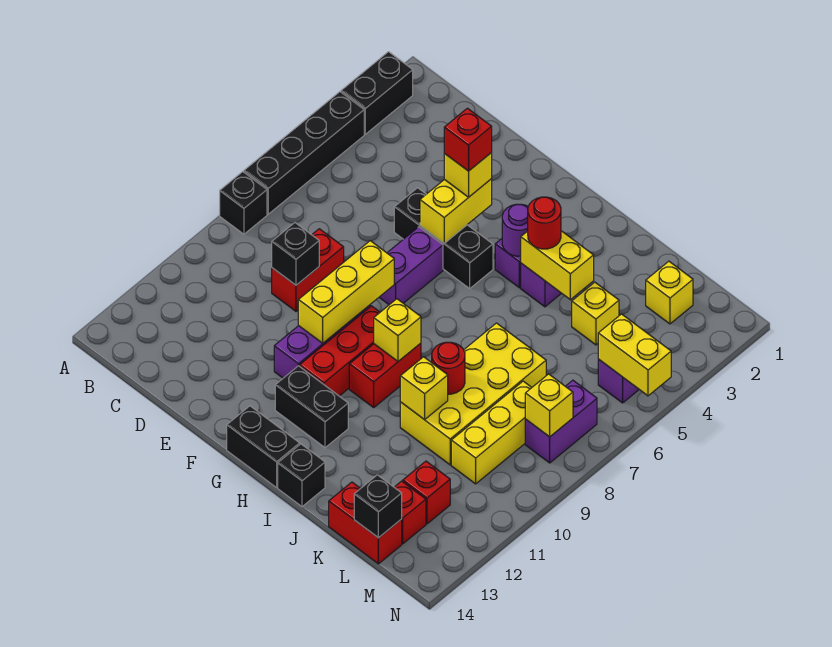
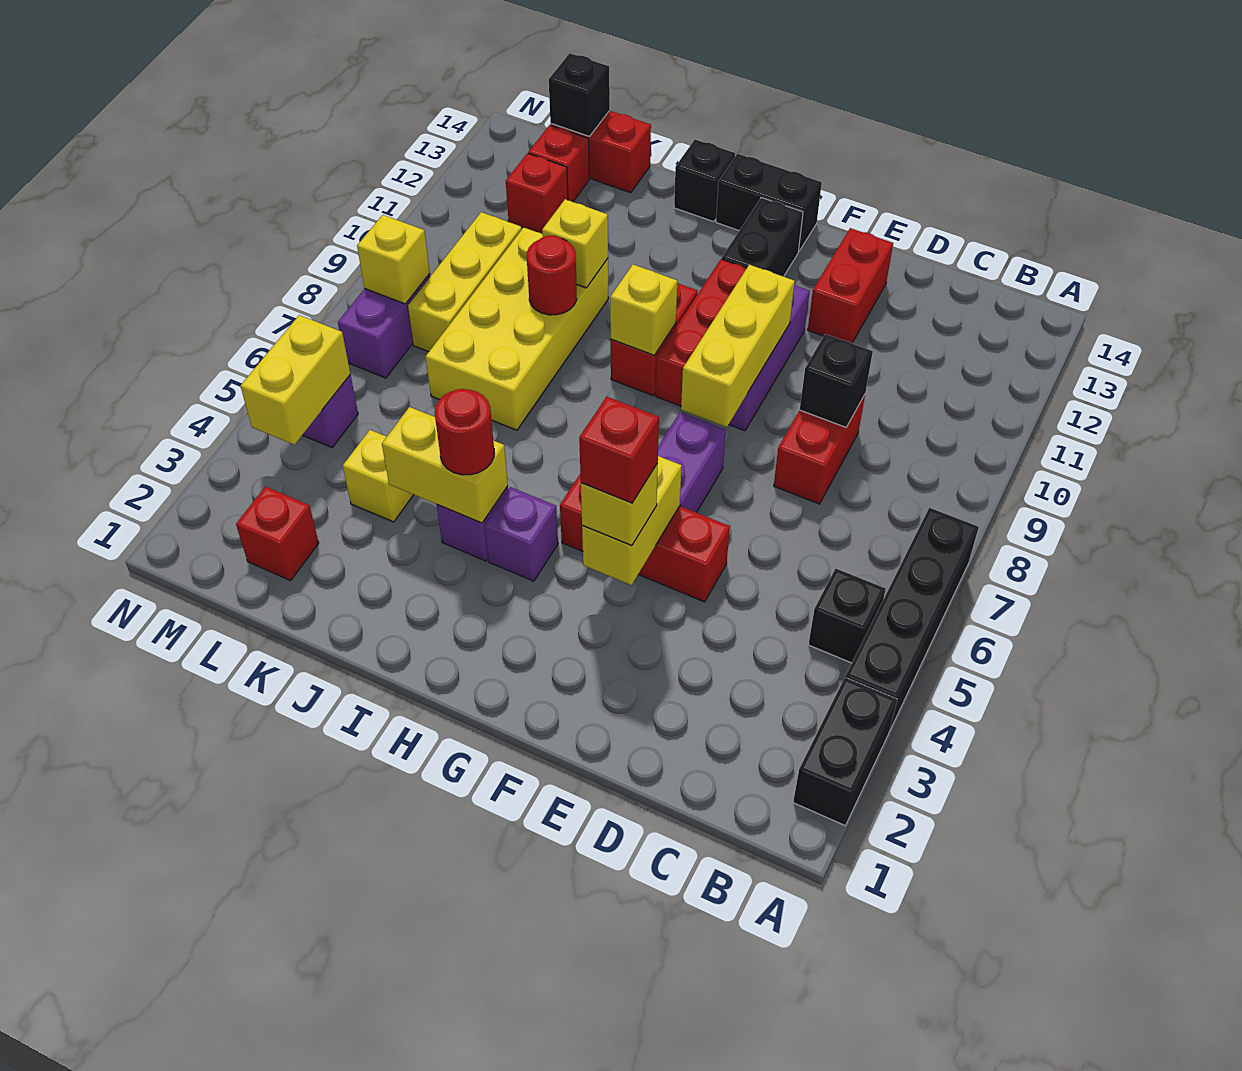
black brick A8 level 1 -> black brick B5 level 1
black brick E5:G5 level 1 -> red brick E5:G5 level 1
none -> red brick E12:E13 level 1
black brick G12:H12 level 1 -> black brick G12:G13 level 1
purple round brick H4 level 2 -> none
yellow brick L2 level 1 -> red brick L2 level 1
yellow brick M5:N5 level 2 -> yellow brick M4:M5 level 2

